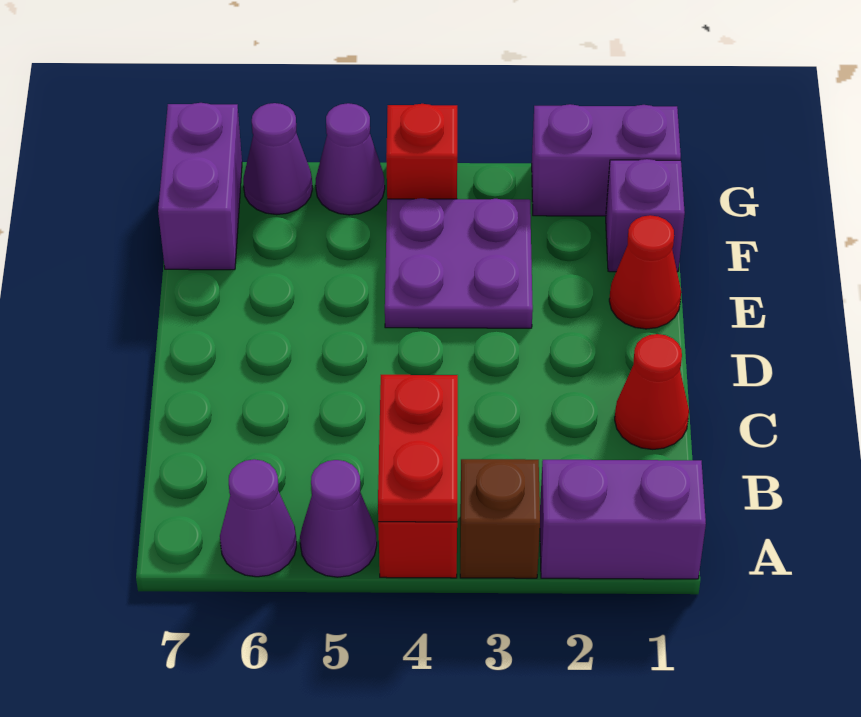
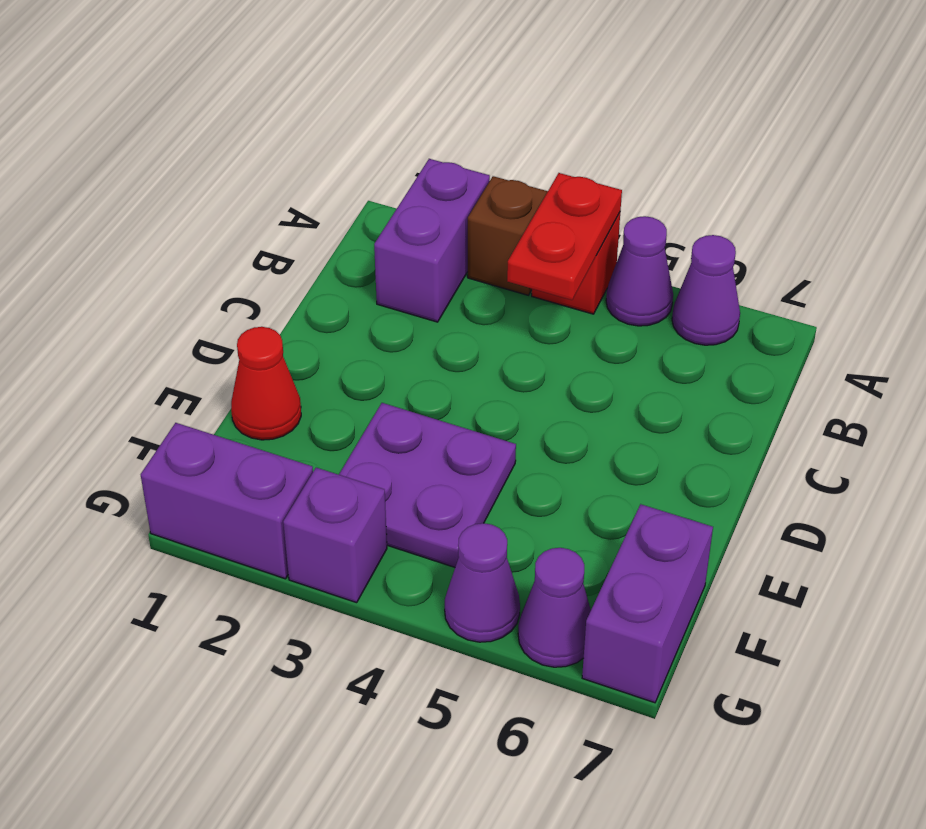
purple brick A1:A2 level 1 -> purple brick A2:B2 level 1
red cone C1 level 1 -> none
purple brick F1 level 1 -> purple brick G3 level 1
red brick G4 level 1 -> none

